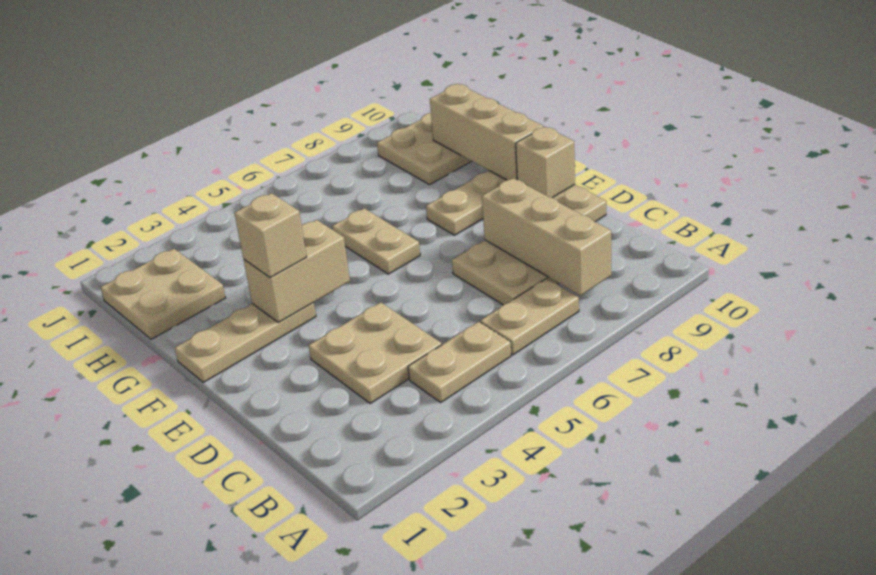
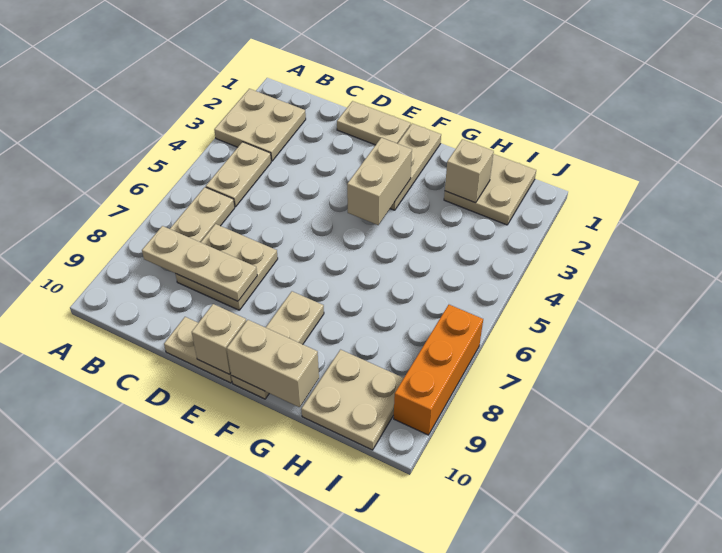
tan brick B8:D8 level 2 -> tan plate B8:D8 level 2
tan plate C3:D4 level 1 -> tan plate A2:B3 level 1
tan brick F3 level 3 -> tan brick H2 level 2
tan plate F6:G6 level 1 -> tan plate D1:E1 level 1
tan brick F10:H10 level 2 -> tan brick F10:G10 level 2
none -> orange brick J7:J9 level 1

